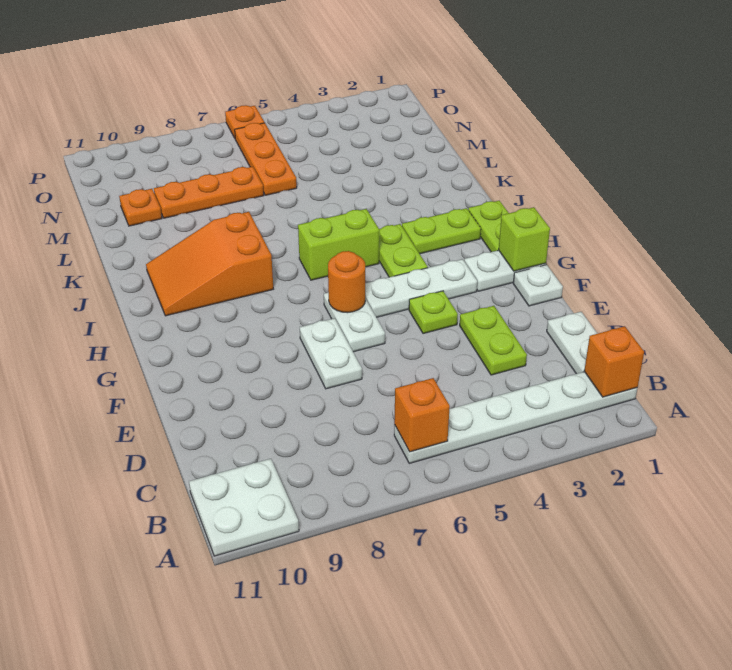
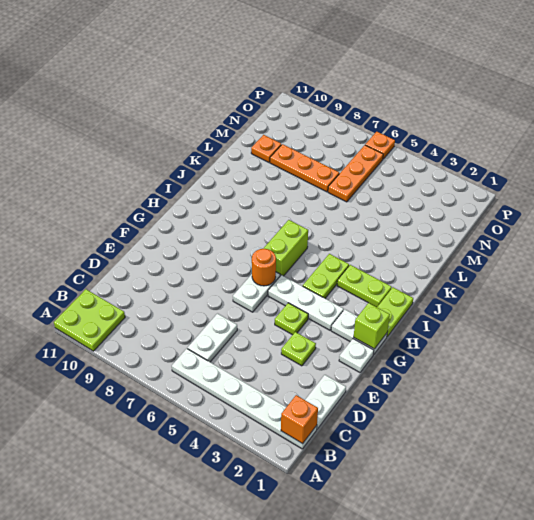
white plate A10:B11 level 1 -> lime plate A10:B11 level 1
orange brick B6 level 2 -> none
lime plate D3:E3 level 1 -> lime plate E3 level 1
white plate E7:F7 level 1 -> white plate C6:D6 level 1
lime brick I5:I6 level 1 -> lime brick H6:I6 level 1
orange slope I8:J10 level 1 top 8 -> none

